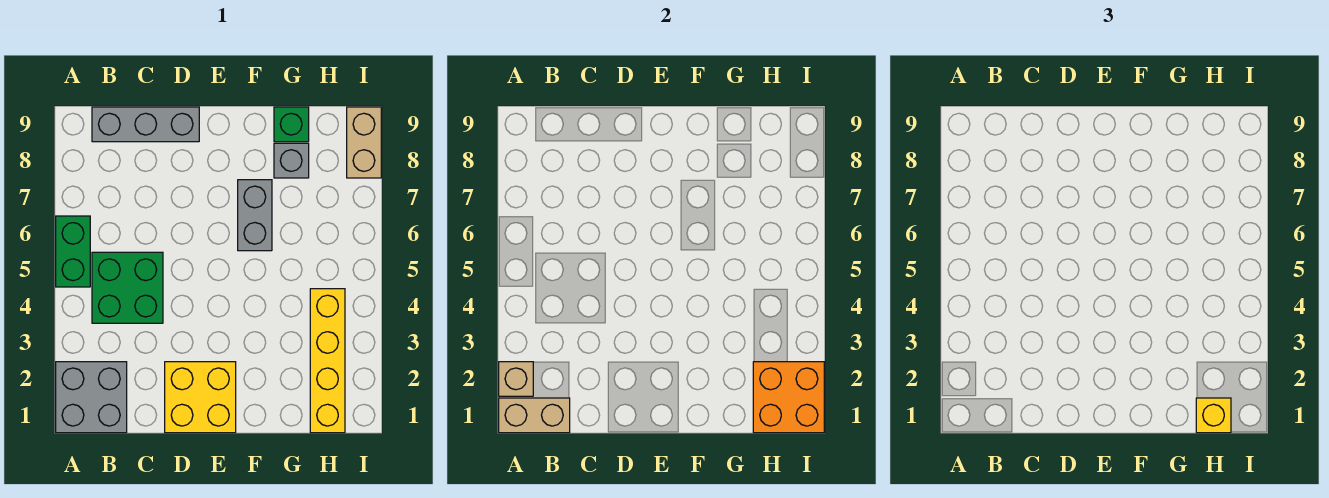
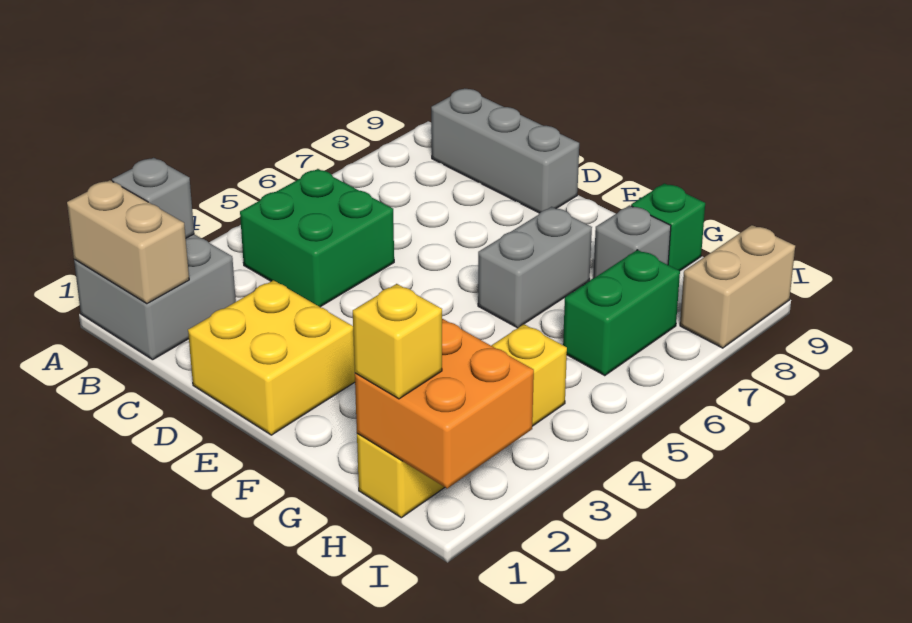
tan brick A2 level 2 -> grey brick A2 level 2
green brick A5:A6 level 1 -> green brick H6:H7 level 1

